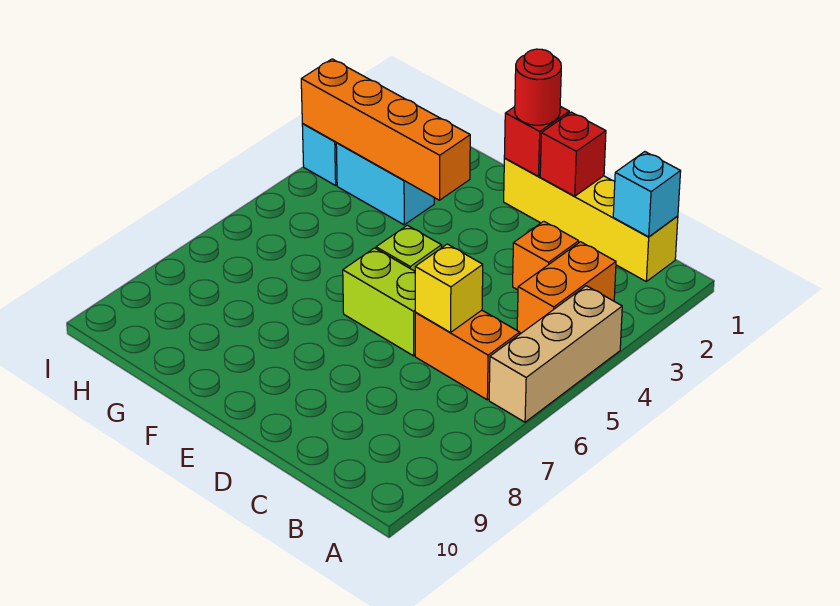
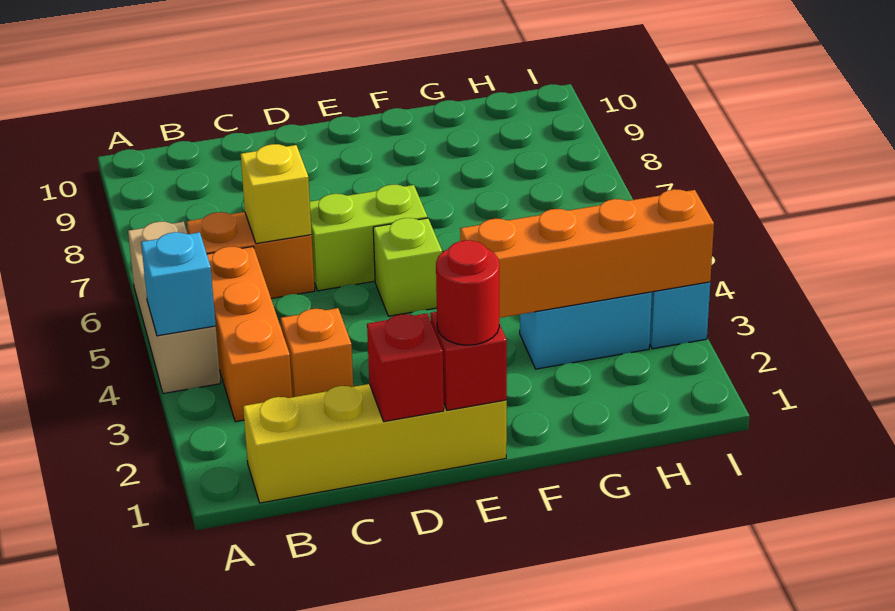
cyan brick B1 level 2 -> cyan brick A4 level 2
orange brick B3:B4 level 1 -> orange brick B3:B5 level 1

